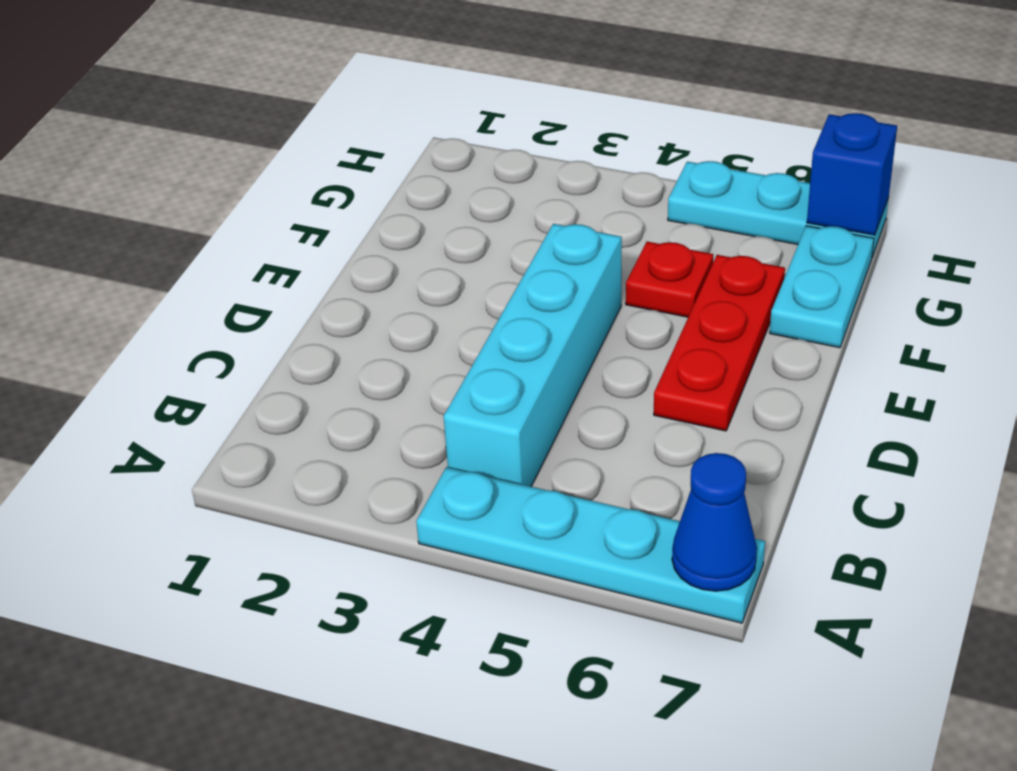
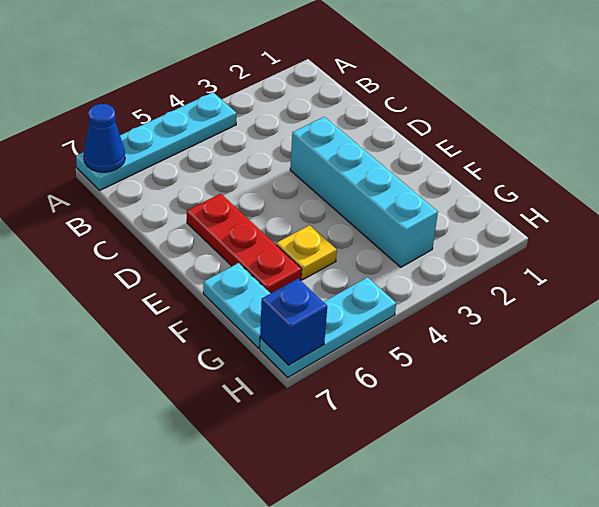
cyan brick B4:E4 level 1 -> cyan brick D3:G3 level 1
red plate F5 level 1 -> yellow plate F5 level 1

